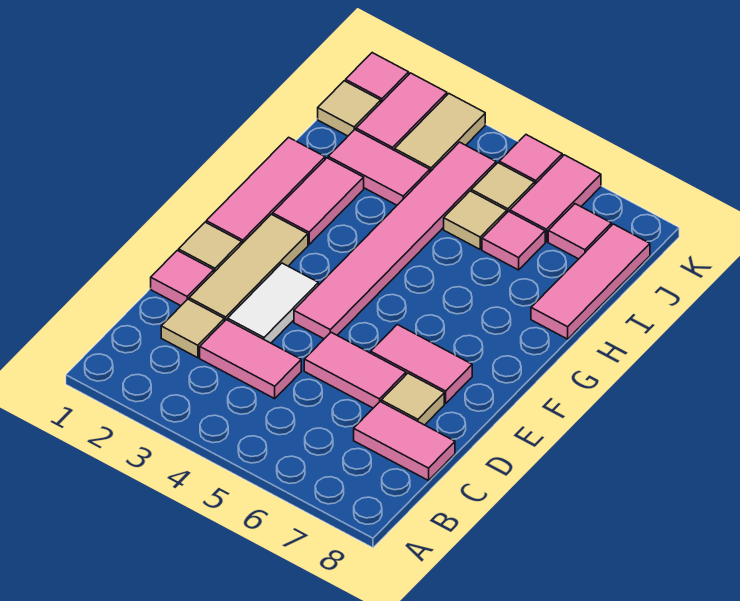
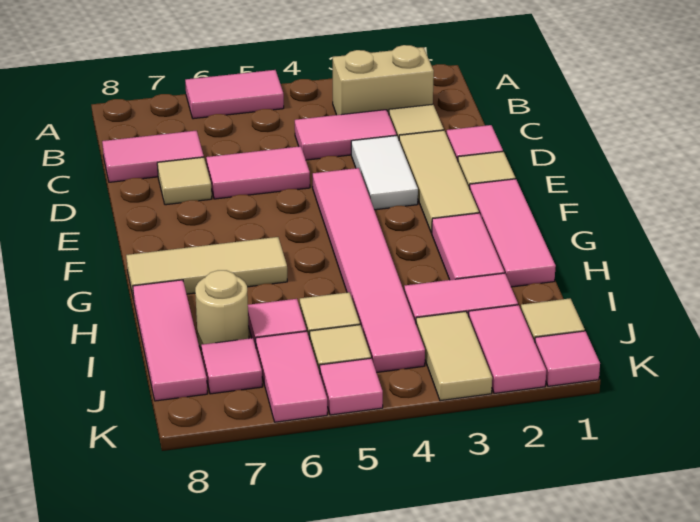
none -> tan brick B2:B3 level 1
pink tile E6:E7 level 1 -> pink tile A5:A6 level 1
none -> tan tile G6:G8 level 1
none -> tan round brick I7 level 1

